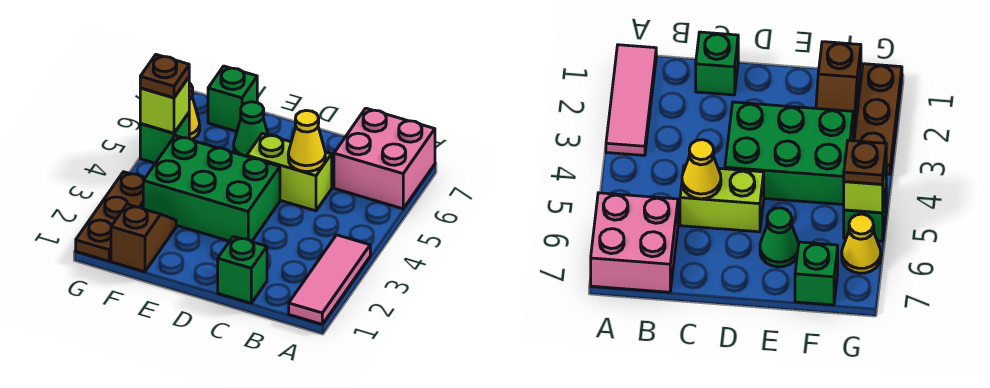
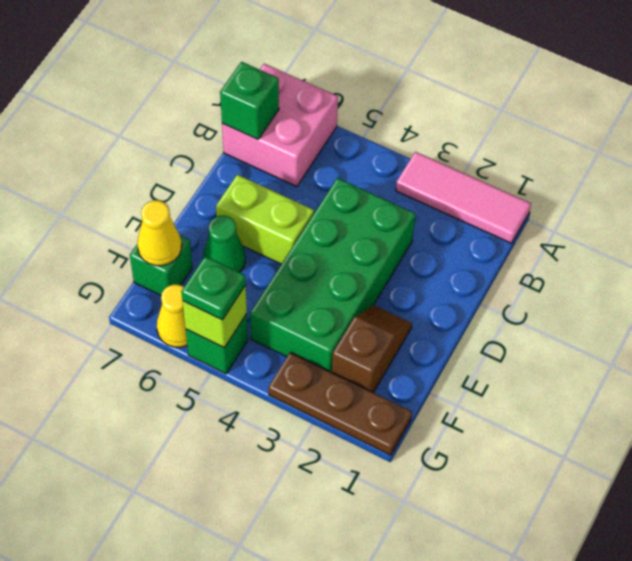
green brick C1 level 1 -> green brick B7 level 2
lime brick C5:D5 level 1 -> lime brick D5:D6 level 1
yellow cone C5 level 2 -> yellow cone F7 level 2
green brick D3:F4 level 1 -> green brick C3:F4 level 1
brown slope F1:F2 level 1 top 1 -> brown slope E2:F2 level 1 top F
brown plate G5 level 3 -> green plate G5 level 3

